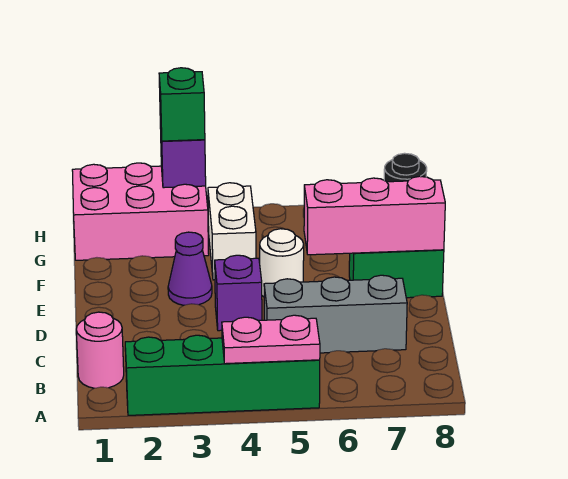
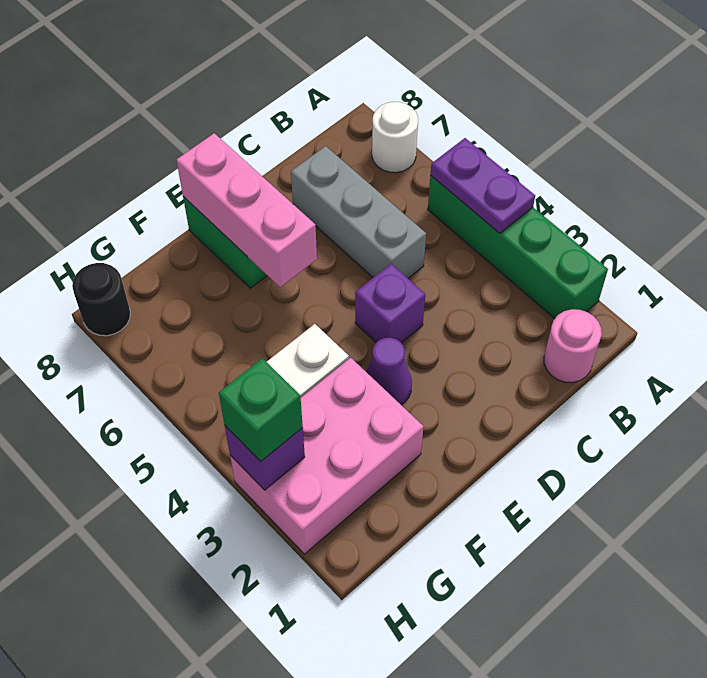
pink plate A4:A5 level 2 -> purple plate A4:A5 level 2
white round brick E5 level 1 -> white round brick A7 level 1
pink brick G1:H3 level 1 -> pink brick F2:H3 level 1

